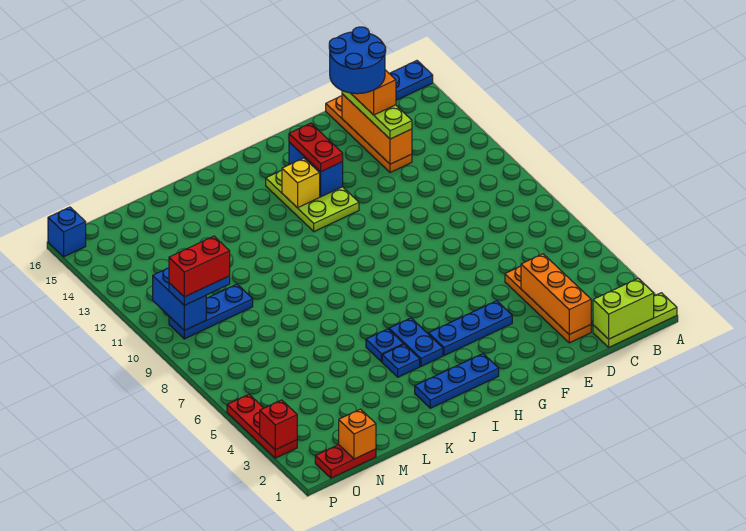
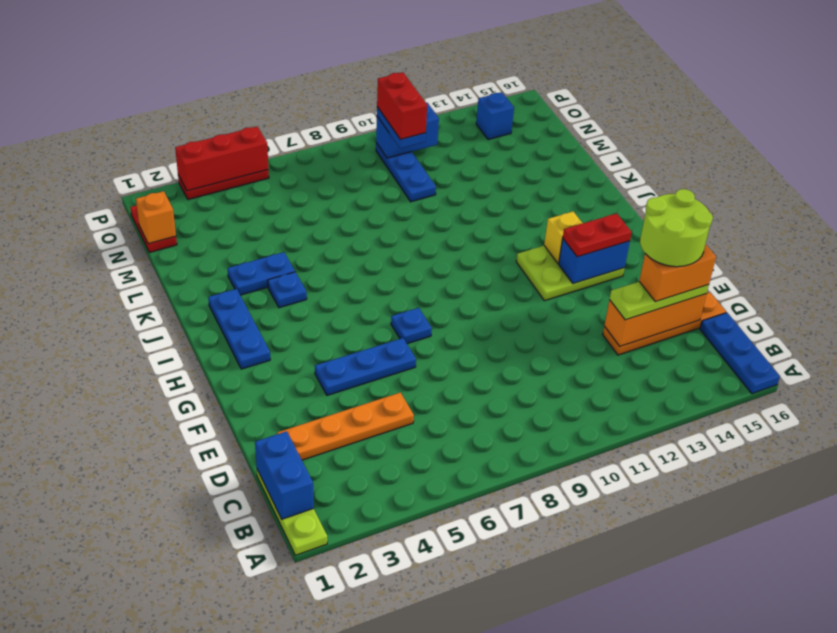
lime brick B1:C1 level 2 -> blue brick B1:C1 level 2
orange brick D2:D4 level 2 -> none
blue round brick D14:E15 level 5 -> lime round brick D14:E15 level 5
blue plate F4:H4 level 1 -> blue plate F4:F6 level 1
blue plate I4:I5 level 1 -> blue plate K3:K4 level 1
blue plate J5 level 1 -> blue plate G7 level 1
red brick P3 level 2 -> red brick P3:P5 level 2
blue brick P16 level 1 -> blue brick O14 level 1

